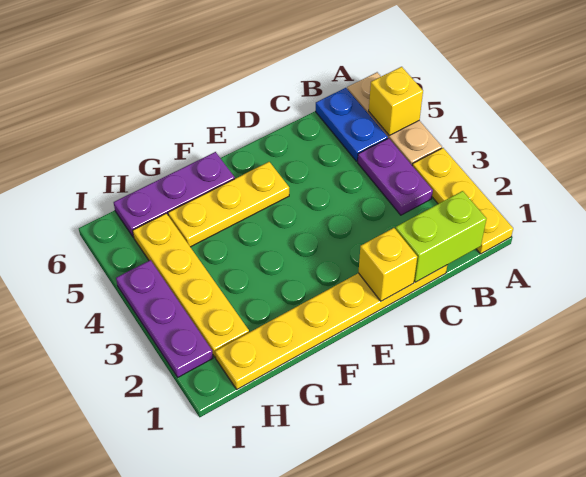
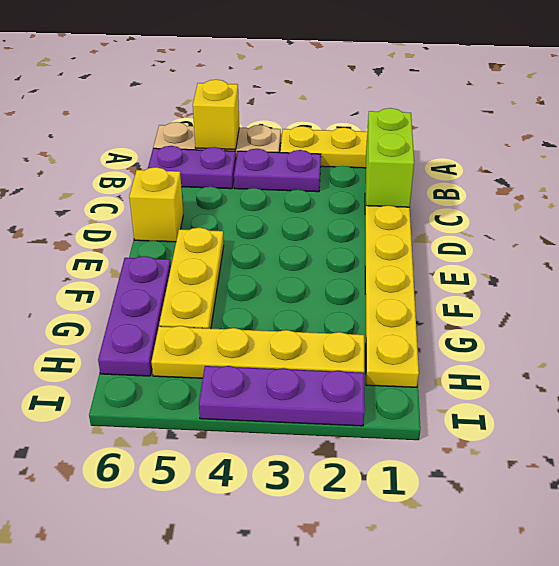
blue plate B5:B6 level 1 -> purple plate B5:B6 level 1
yellow brick D1 level 2 -> yellow brick D6 level 1

